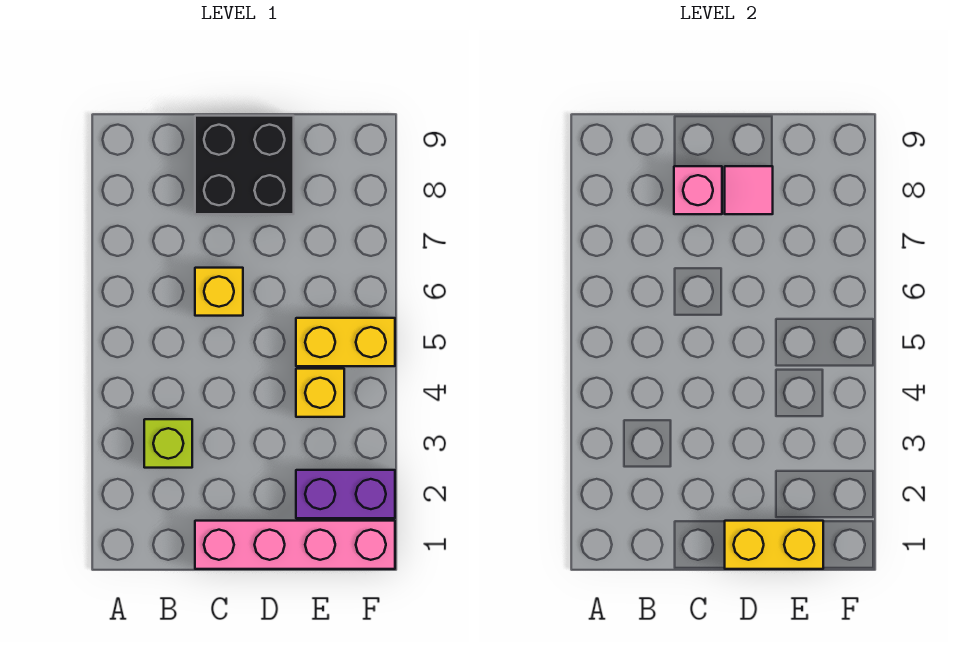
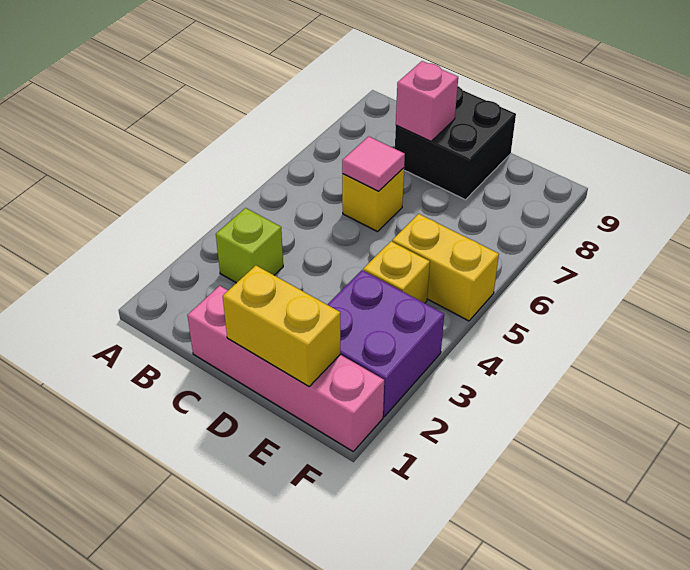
pink tile D8 level 2 -> pink tile C6 level 2
purple brick E2:F2 level 1 -> purple brick E2:F3 level 1

